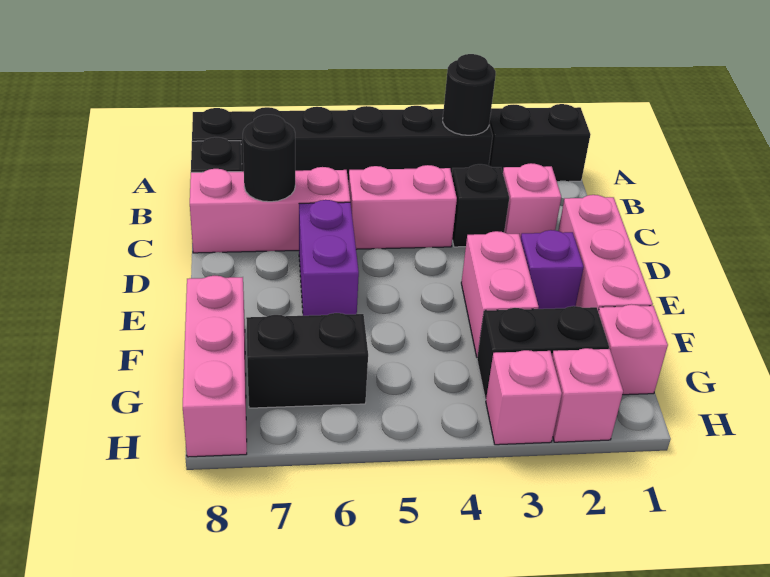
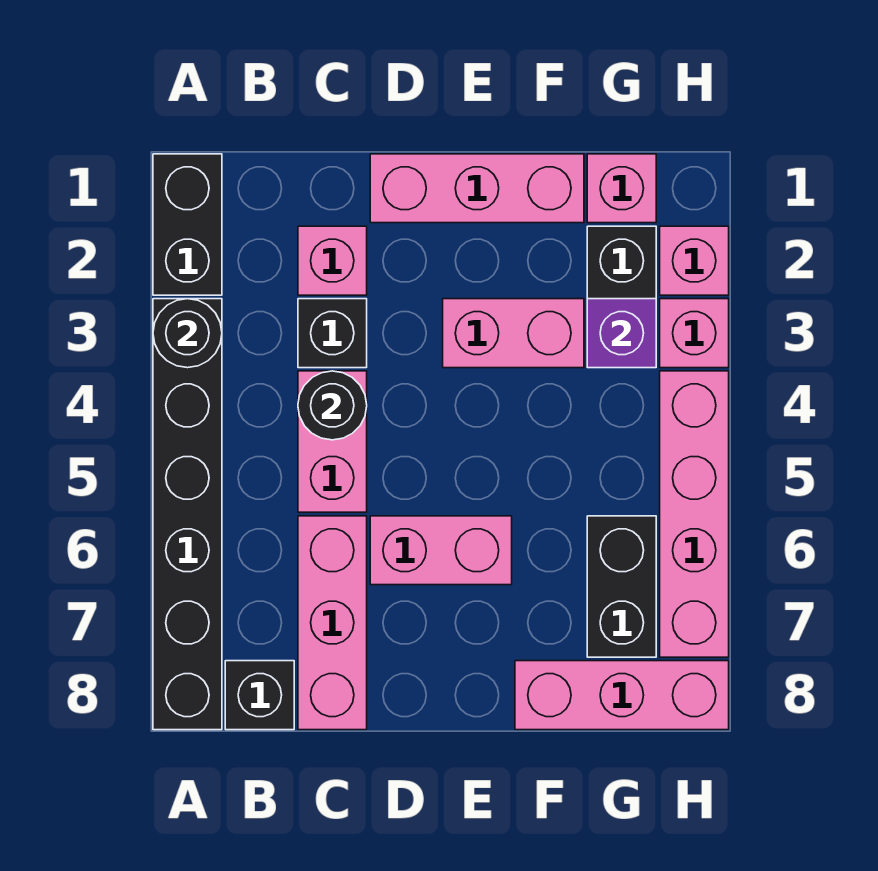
black round brick C7 level 2 -> black round brick C4 level 2
purple brick D6:E6 level 1 -> pink brick D6:E6 level 1
purple brick E2 level 1 -> purple brick G3 level 2
none -> pink brick H4:H7 level 1

